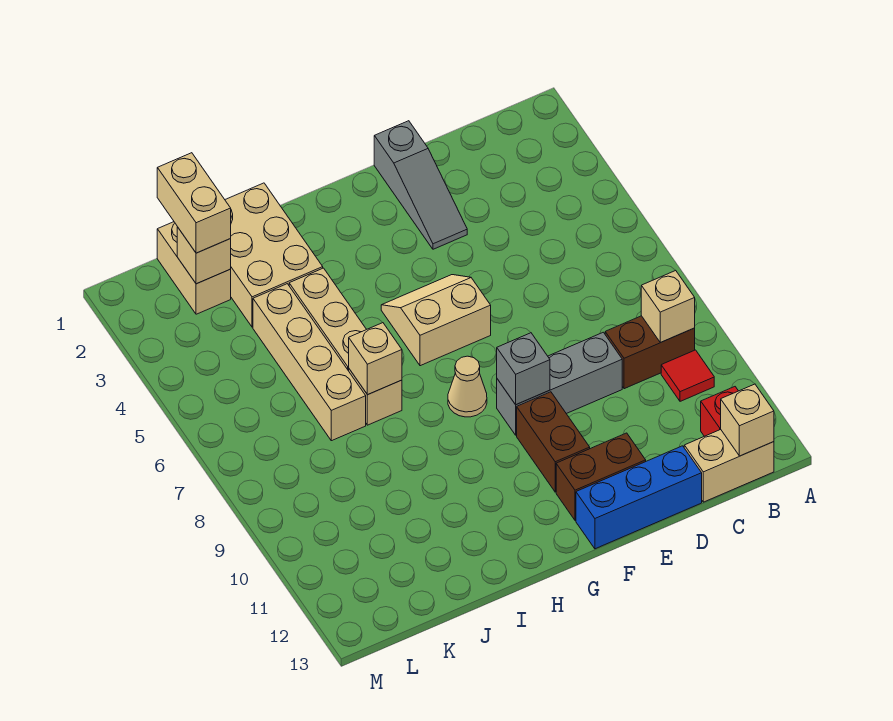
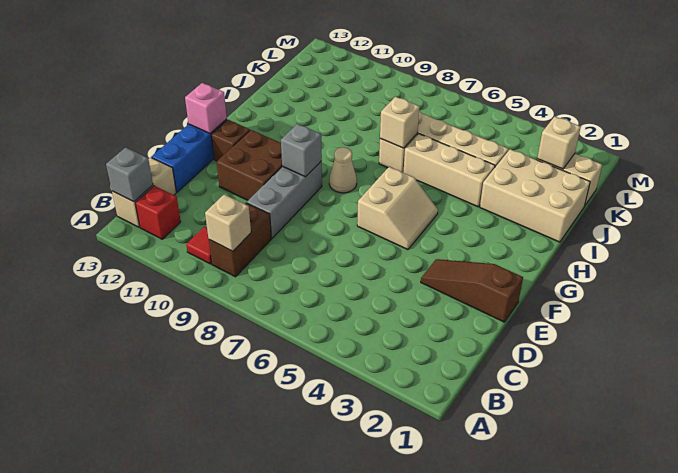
tan brick B13 level 2 -> grey brick B13 level 2
grey slope E1:E3 level 1 top 1 -> brown slope E1:E3 level 1 top 1
brown brick E12:F12 level 1 -> brown brick F12 level 1
brown brick F10:F11 level 1 -> brown brick E10:F11 level 1
none -> pink brick F13 level 2
tan brick K1:K2 level 3 -> none

